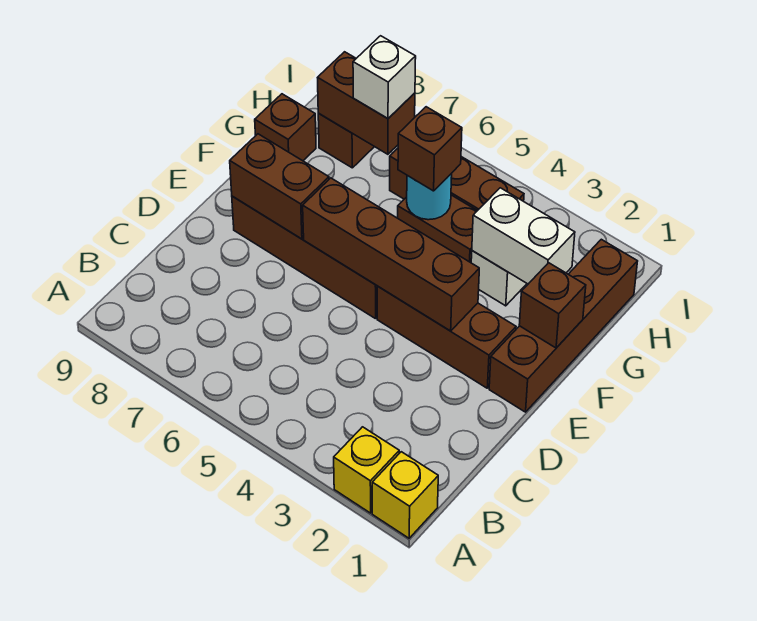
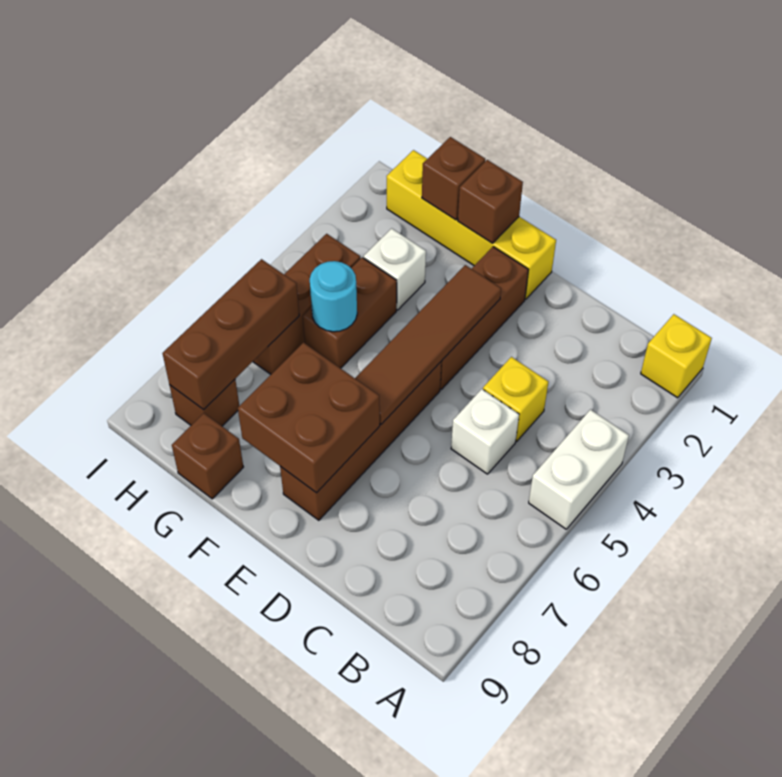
yellow brick A2 level 1 -> yellow brick C4 level 1
brown brick E1:H1 level 1 -> yellow brick E1:H1 level 1
brown brick E3:E6 level 2 -> brown tile E3:E6 level 2
brown brick E7:E8 level 2 -> brown brick E7:F8 level 2
white brick G2:G3 level 2 -> white brick A4:A5 level 1
brown brick G5 level 3 -> brown brick G1 level 2
brown brick H7:H8 level 2 -> brown brick H6:H8 level 2
white brick H7 level 3 -> white brick C5 level 1

